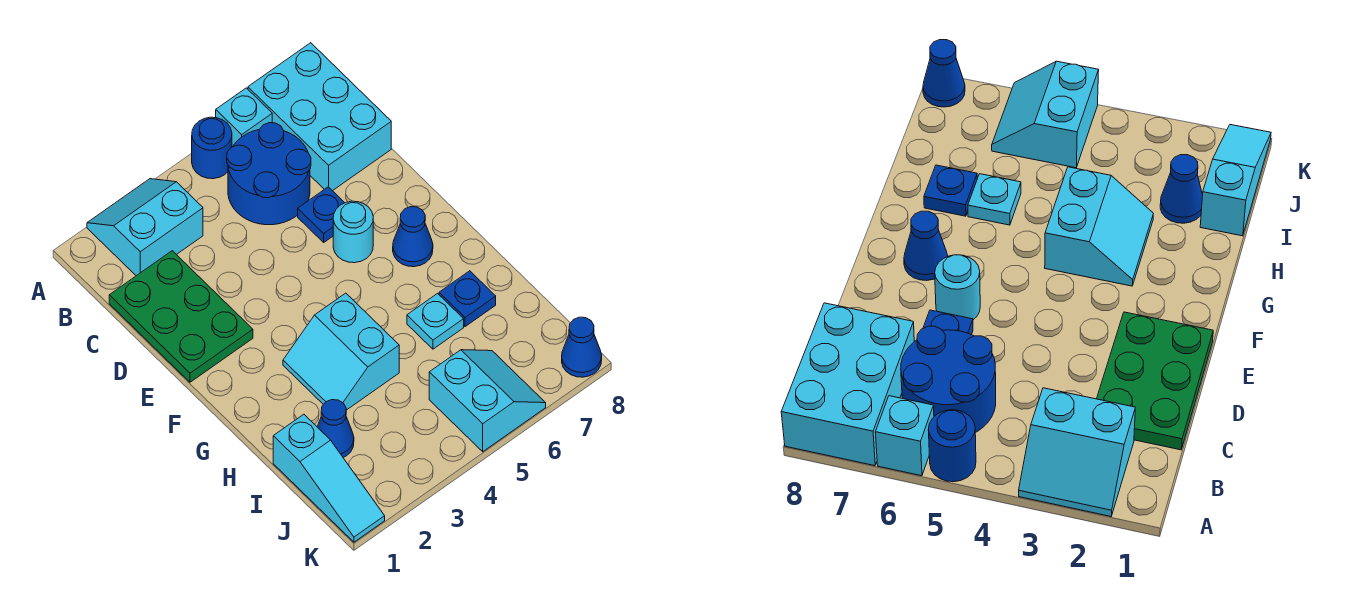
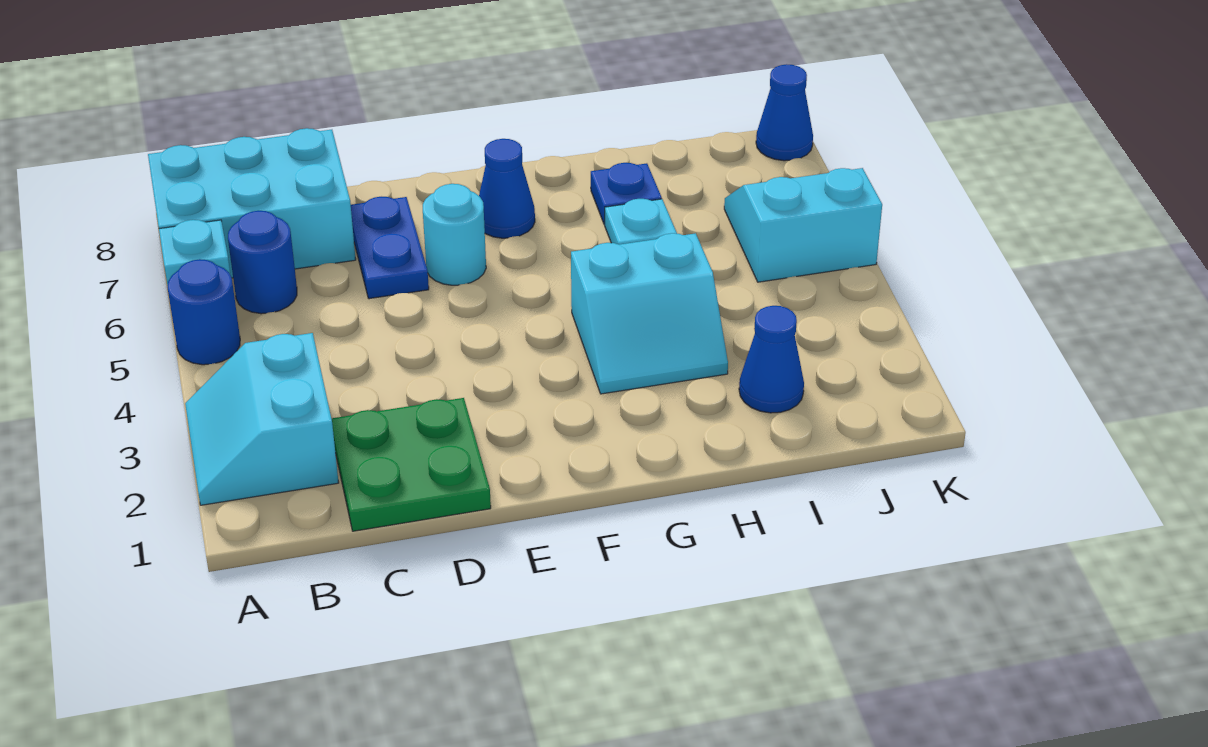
blue round brick B5:C6 level 1 -> blue round brick B6 level 1
green plate C1:E2 level 1 -> green plate C1:D2 level 1
blue plate D6 level 1 -> blue plate D6:D7 level 1
cyan slope I1:K1 level 1 top I -> none

